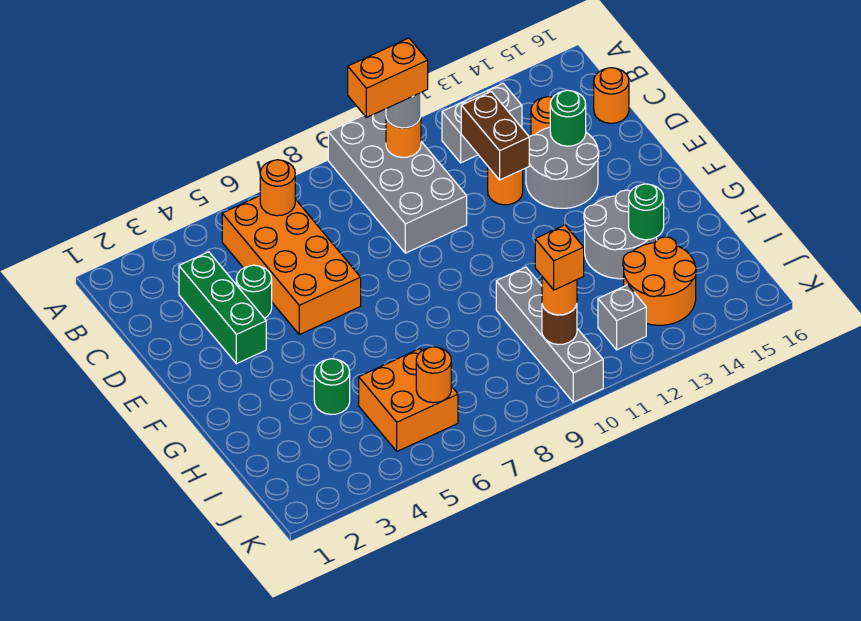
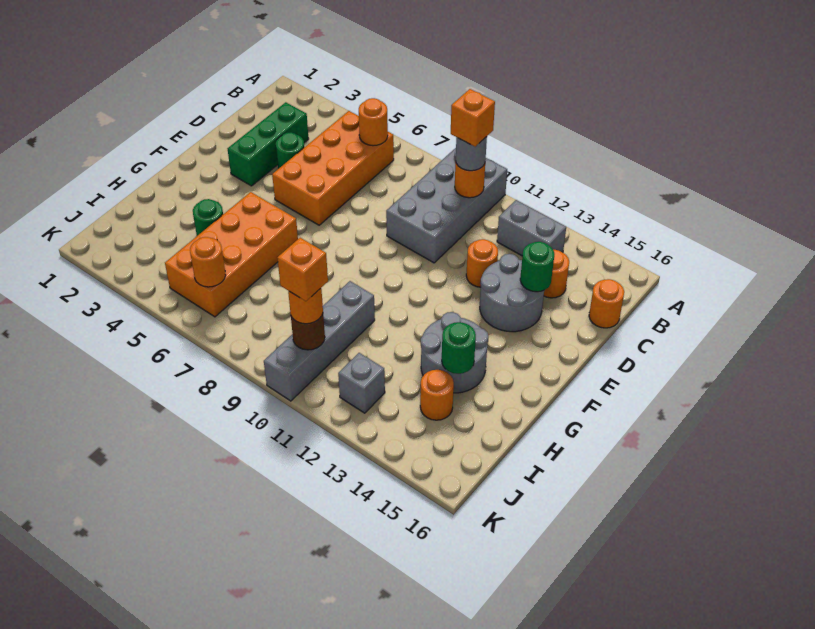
orange brick B9:B10 level 4 -> orange brick B10 level 4
brown brick C12:D12 level 2 -> none
orange brick I5:J6 level 1 -> orange brick G5:J6 level 1
orange round brick I13:J14 level 1 -> orange round brick I14 level 1

